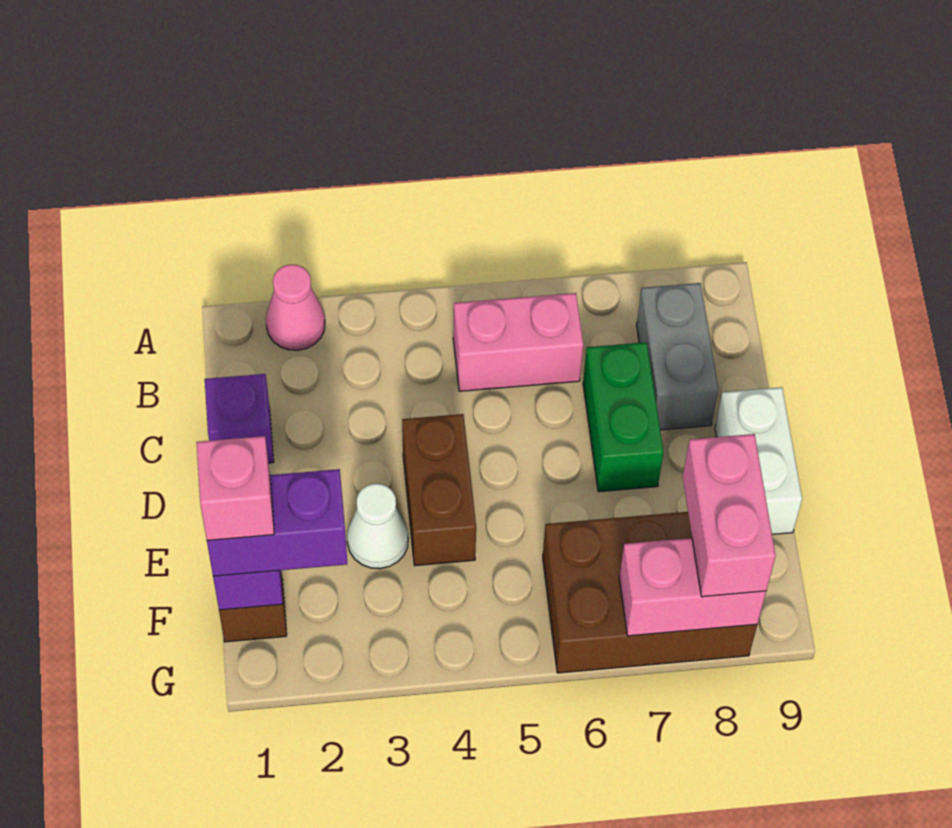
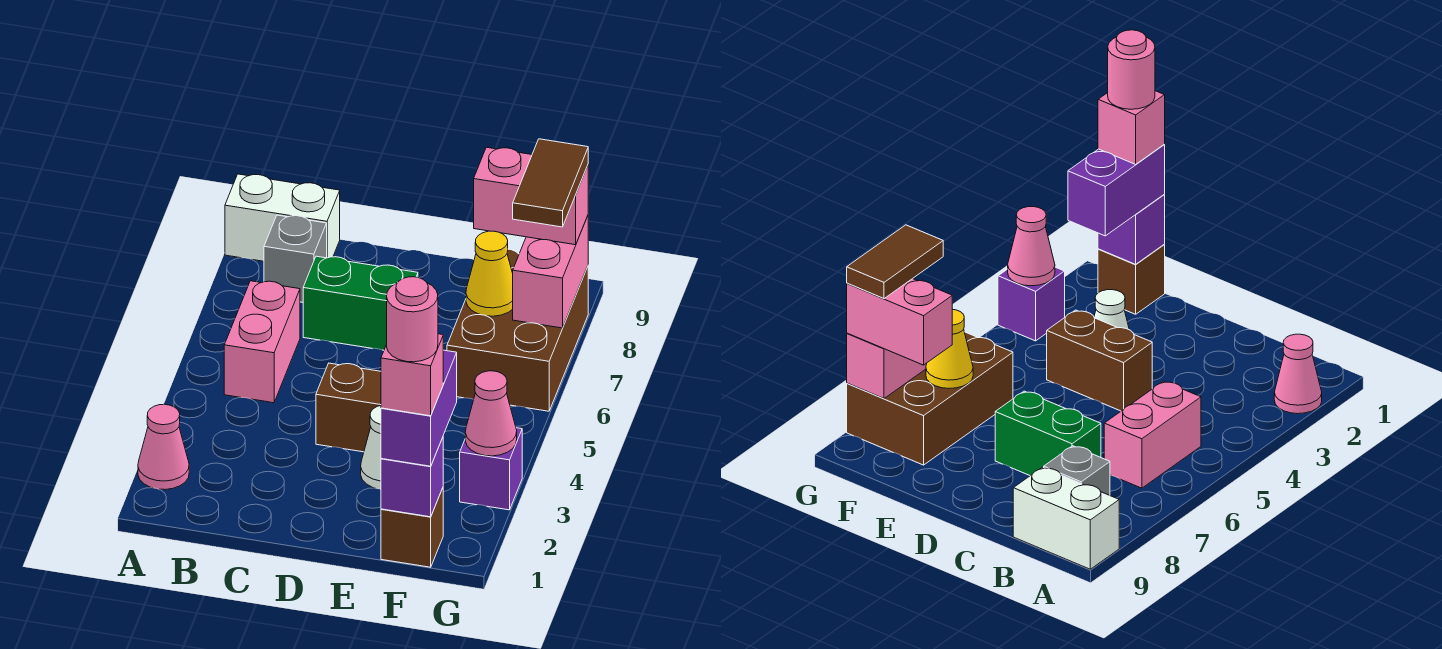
grey brick B8:C8 level 1 -> grey brick B8 level 1
purple brick C1 level 1 -> purple brick G3 level 1
white brick D9:E9 level 1 -> white brick A9:B9 level 1
none -> pink round brick F1 level 5
none -> yellow cone F7 level 2
none -> pink cone G3 level 2
none -> brown tile G7:G8 level 4

